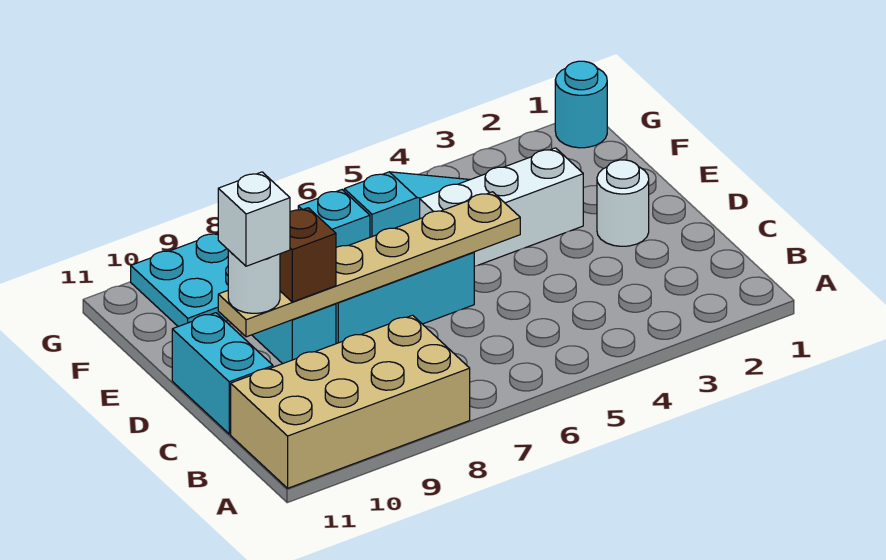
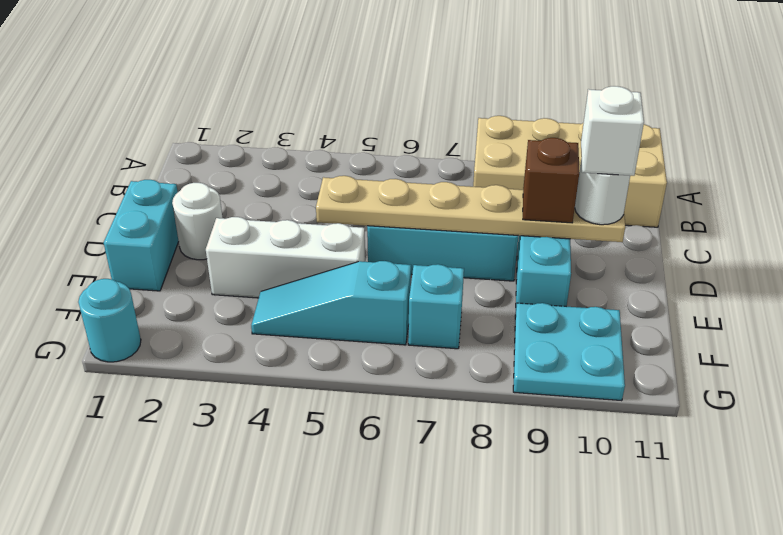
cyan brick C11:D11 level 1 -> cyan brick D1:E1 level 1

